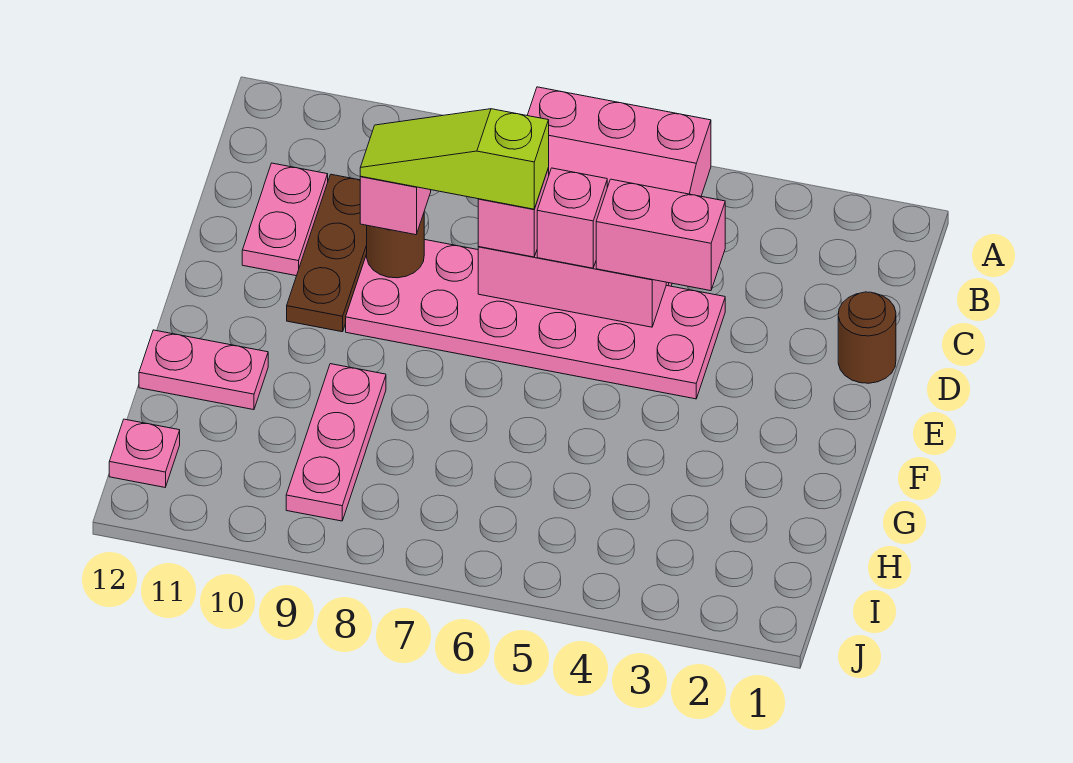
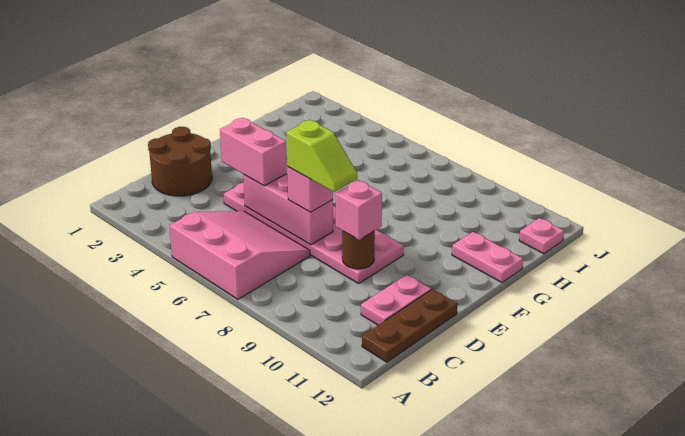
brown plate C10:E10 level 1 -> brown plate B12:D12 level 1
brown round brick D1 level 1 -> brown round brick C1:D2 level 1
pink brick D6 level 3 -> none
lime slope D7:D9 level 4 top 7 -> lime slope D7:D8 level 4 top 7
pink plate G9:I9 level 1 -> none

